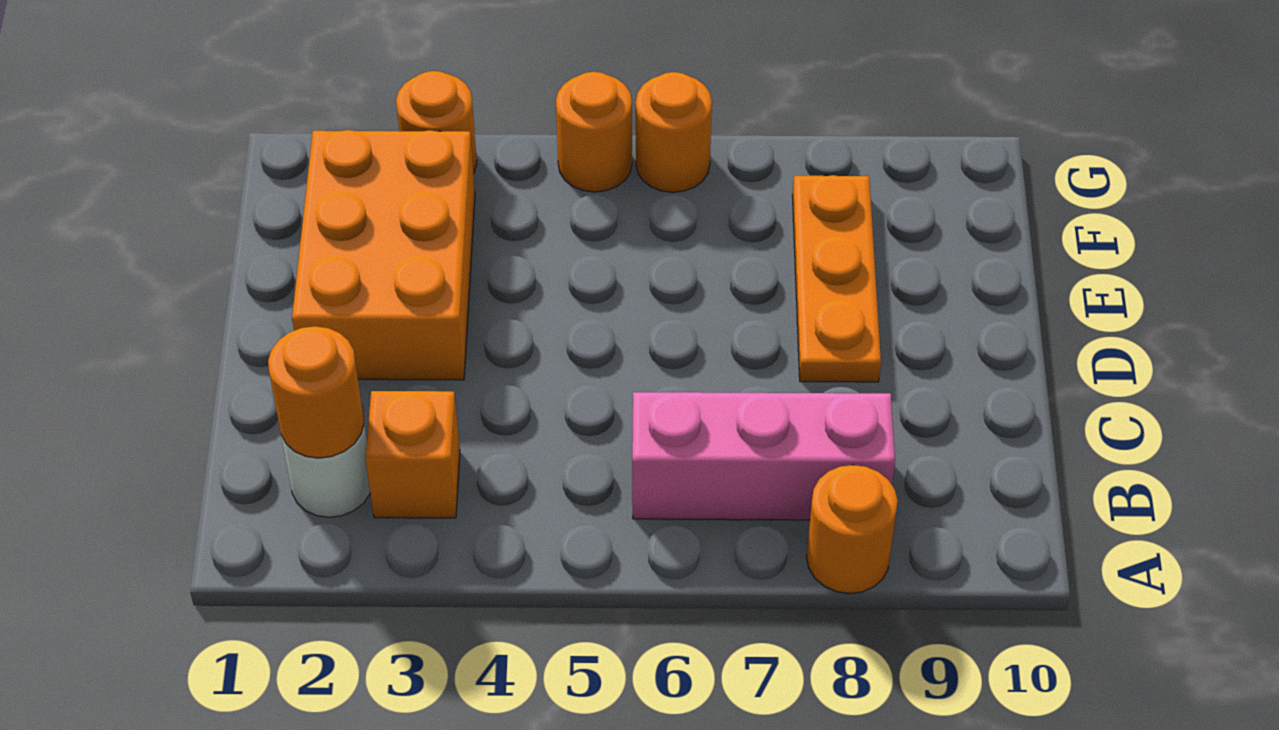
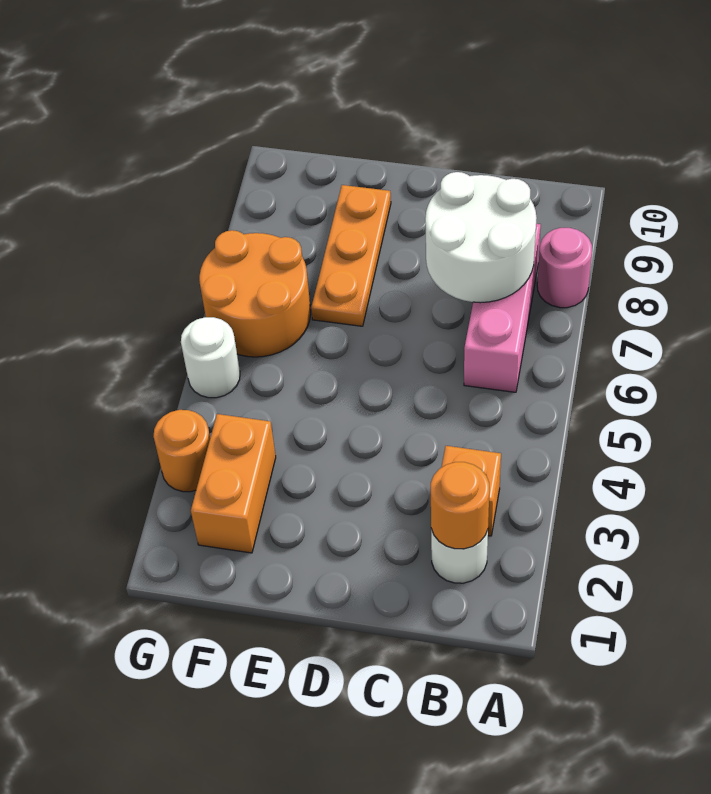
orange round brick A8 level 1 -> pink round brick A8 level 1
none -> white round brick B7:C8 level 2
orange brick D2:F3 level 1 -> orange brick F2:F3 level 1
orange plate D8:F8 level 1 -> orange plate E7:E9 level 1
orange round brick G5 level 1 -> white round brick G5 level 1
orange round brick G6 level 1 -> orange round brick F6:G7 level 1

